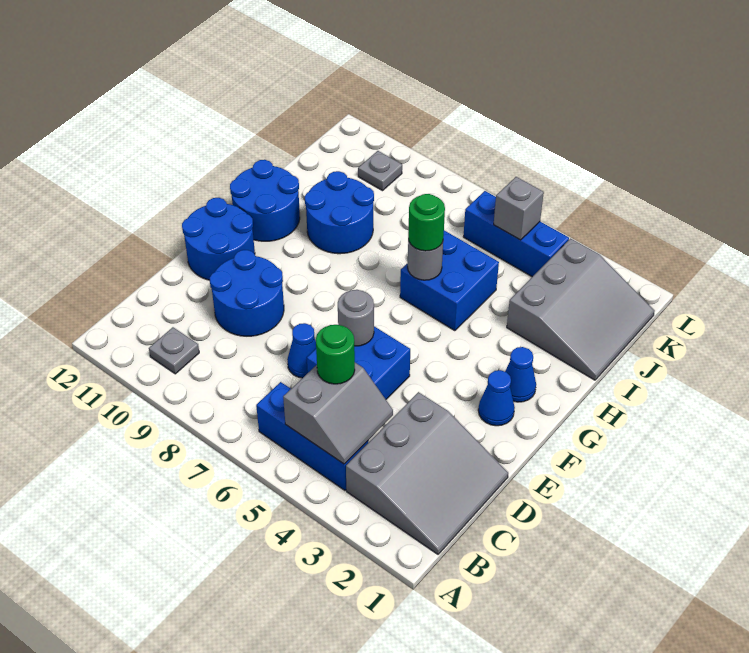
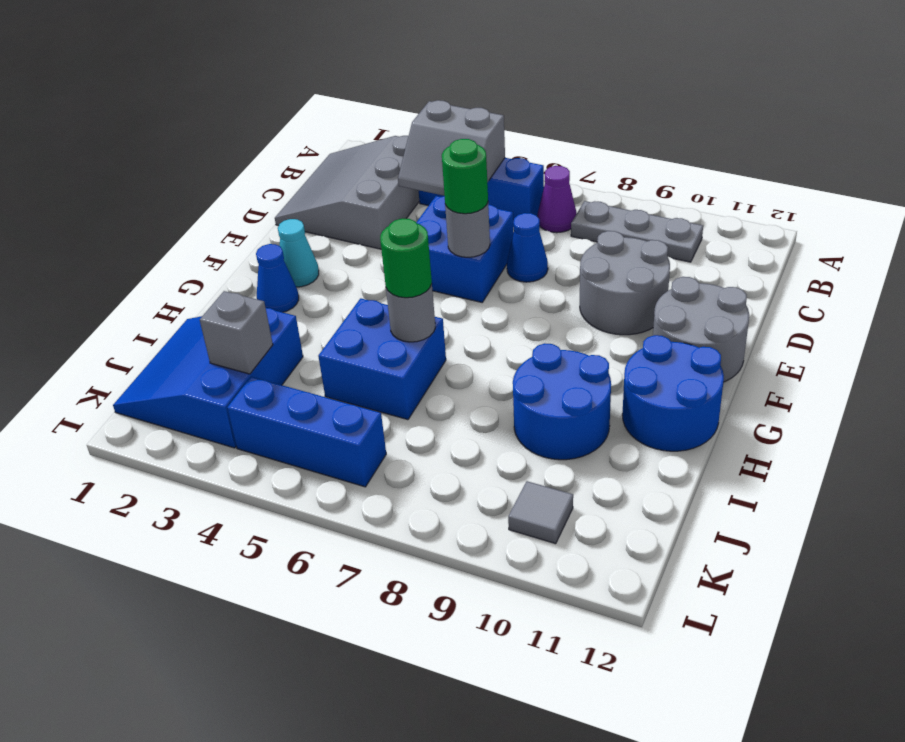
grey slope B4:C5 level 2 top 5 -> grey slope B4:C5 level 2 top B
none -> purple cone B7 level 1
grey plate B10 level 1 -> grey plate B8:B10 level 1
green round brick C5 level 3 -> green round brick E6 level 3
blue round brick D9:E10 level 1 -> grey round brick D9:E10 level 1
blue round brick E11:F12 level 1 -> grey round brick E11:F12 level 1
blue cone F2 level 1 -> cyan cone F2 level 1
grey slope I1:K3 level 1 top 3 -> blue slope I1:K3 level 1 top 3
grey brick K5 level 2 -> grey brick J3 level 2
grey plate K10 level 1 -> grey tile K10 level 1

